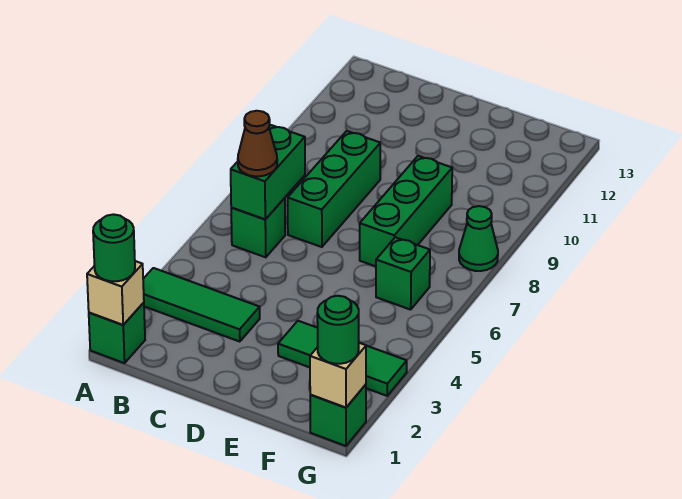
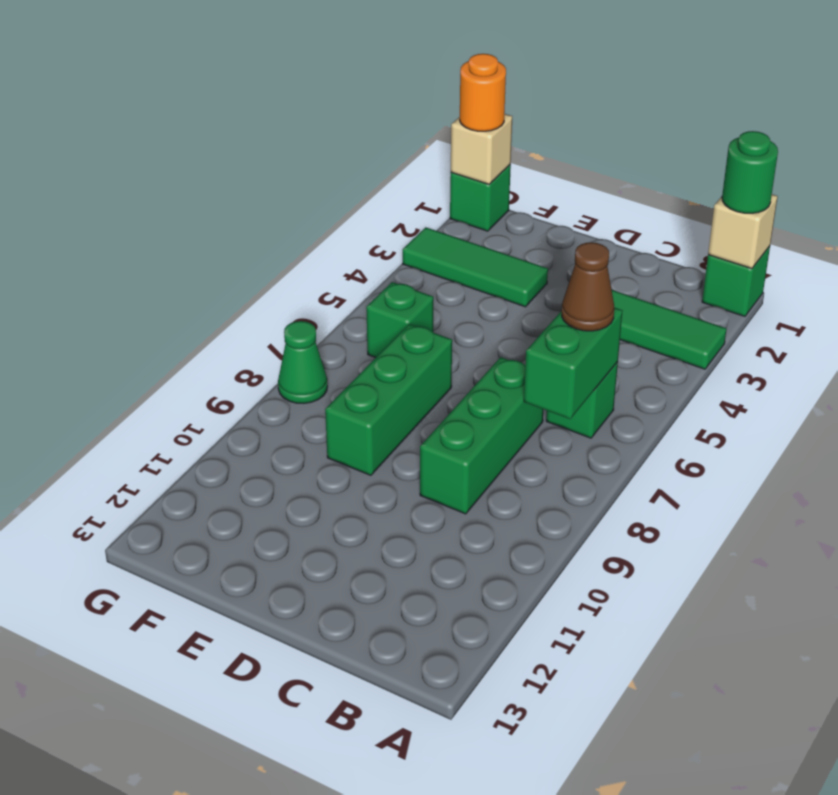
green round brick G1 level 3 -> orange round brick G1 level 3

